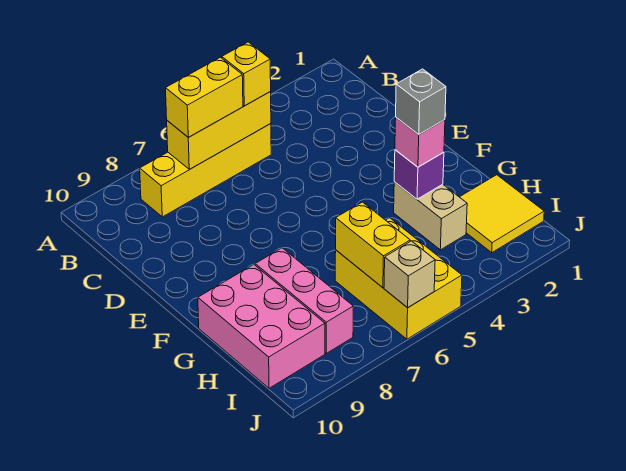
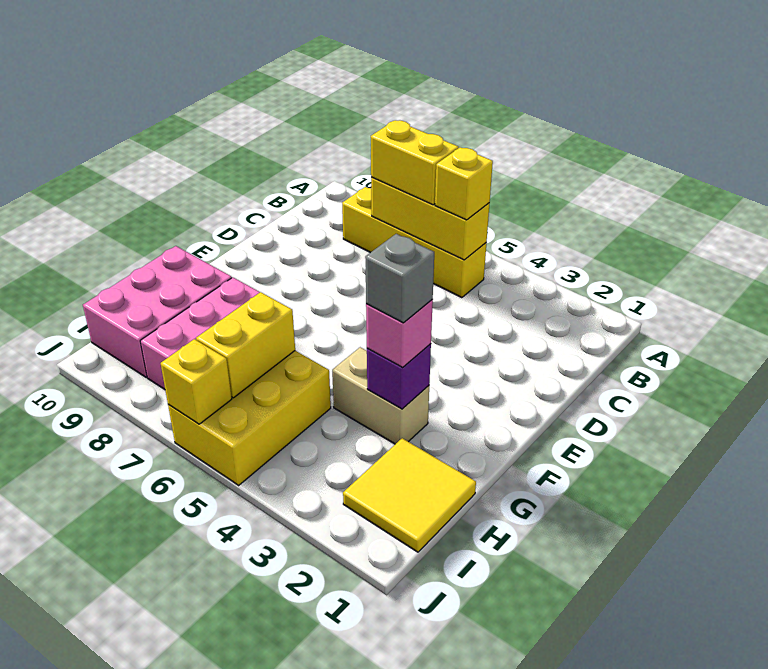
tan brick G3:H3 level 1 -> tan brick G3:G4 level 1
tan brick J6 level 2 -> yellow brick J6 level 2

